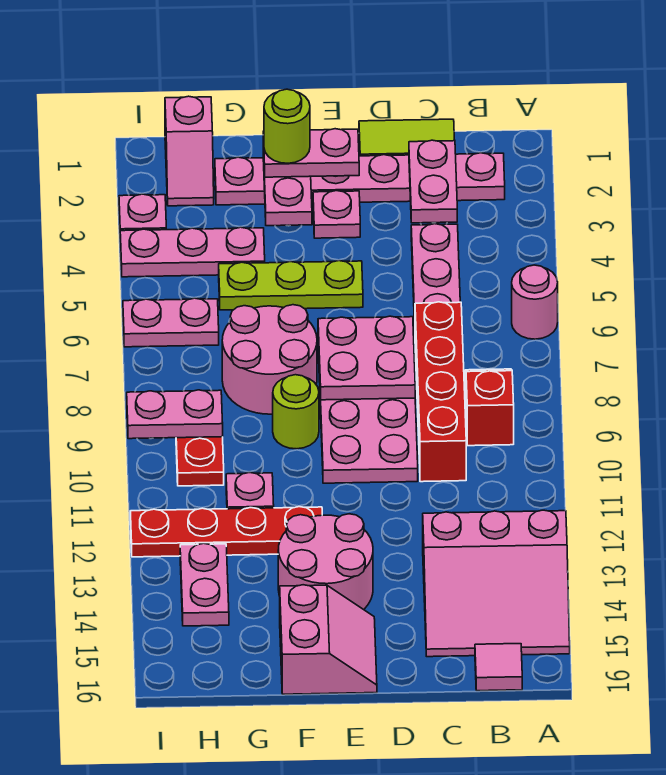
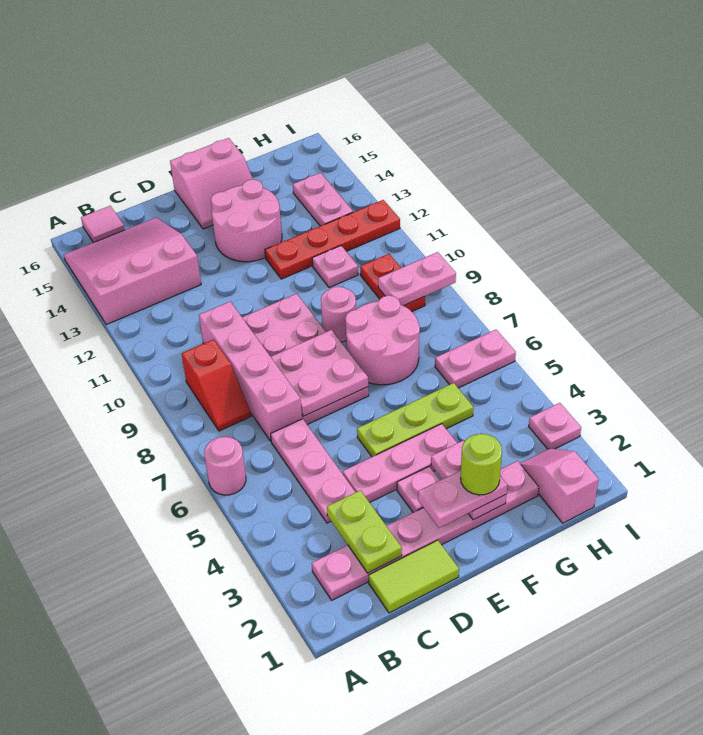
pink plate C2:C3 level 2 -> lime plate C2:C3 level 2
red brick C7:C10 level 1 -> pink brick C7:C10 level 1
pink slope E15:F16 level 1 top F -> pink slope E15:F16 level 1 top 16
lime round brick F9 level 1 -> pink round brick F9 level 1
pink plate G4:I4 level 1 -> pink plate D4:F4 level 1

